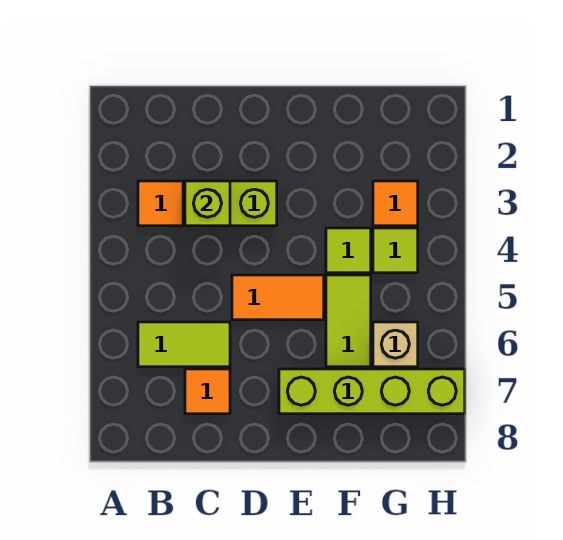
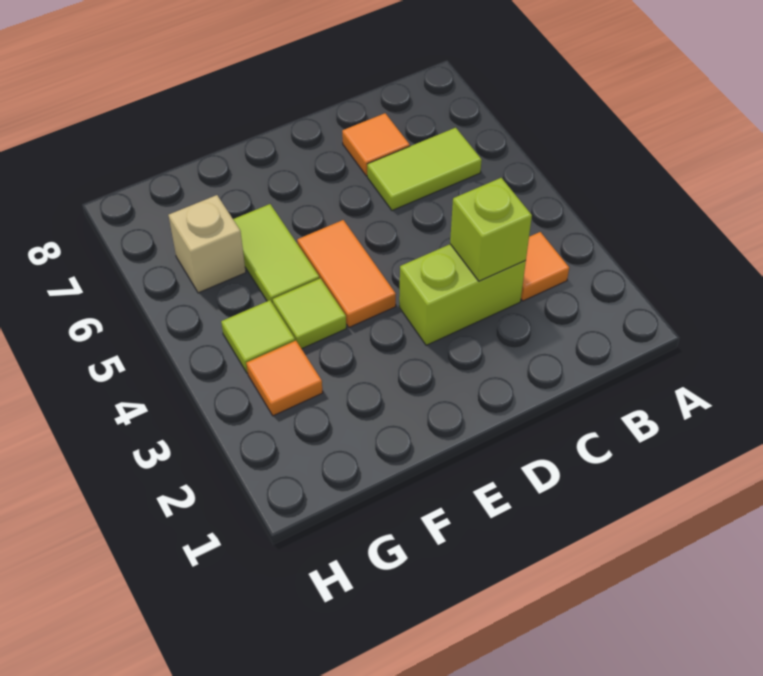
orange tile D5:E5 level 1 -> orange tile E4:E5 level 1
lime brick E7:H7 level 1 -> none

